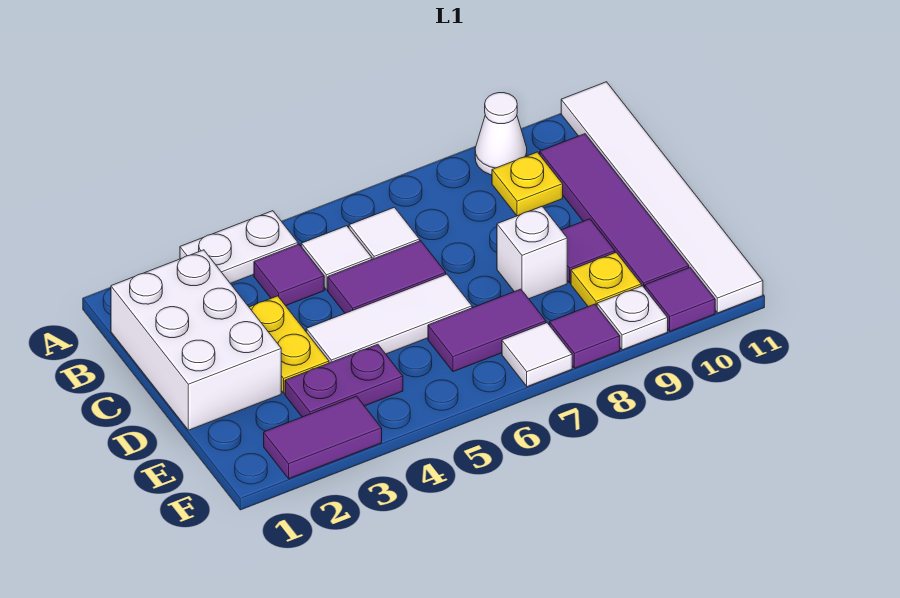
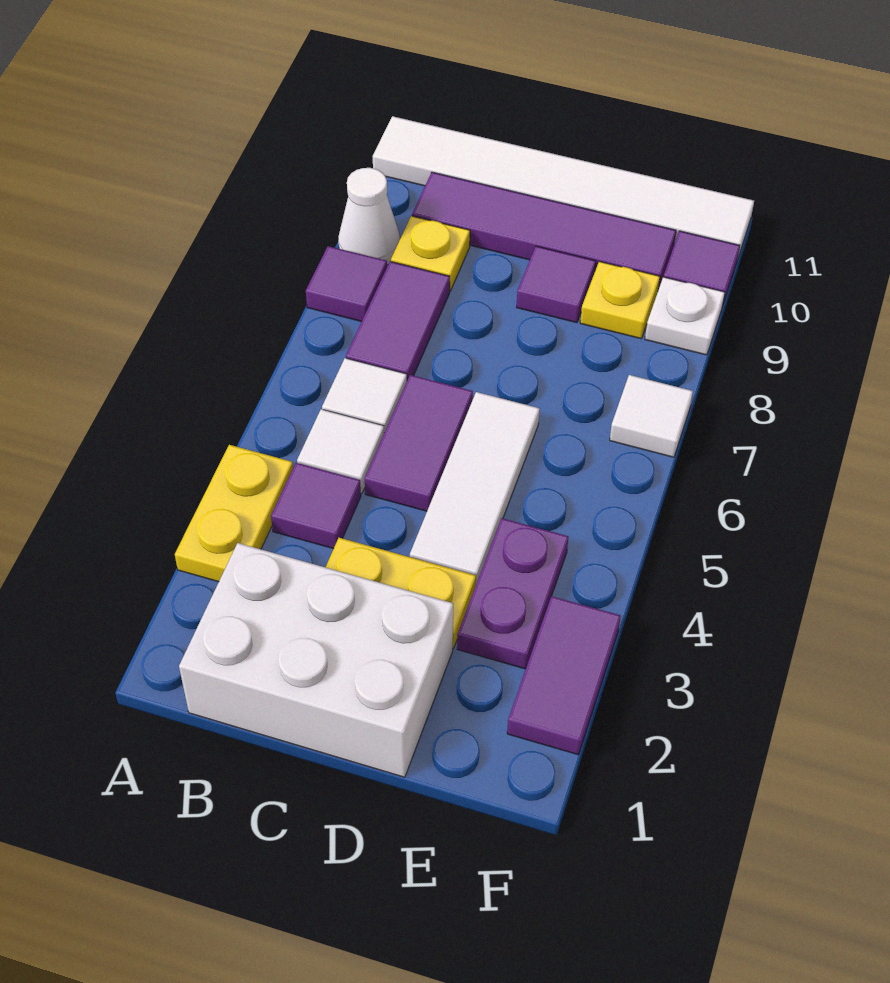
white plate A3:A4 level 1 -> yellow plate A3:A4 level 1
white brick D8 level 1 -> none
purple tile E6:E7 level 1 -> purple tile B7:B8 level 1
purple tile F8 level 1 -> purple tile A8 level 1

